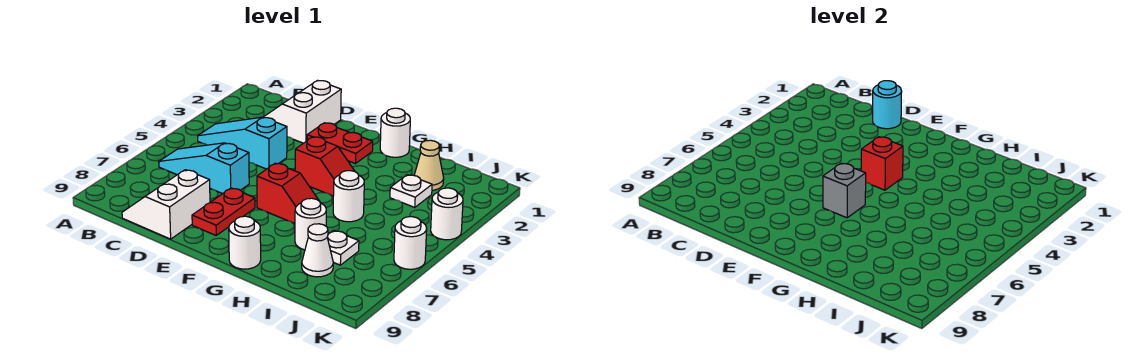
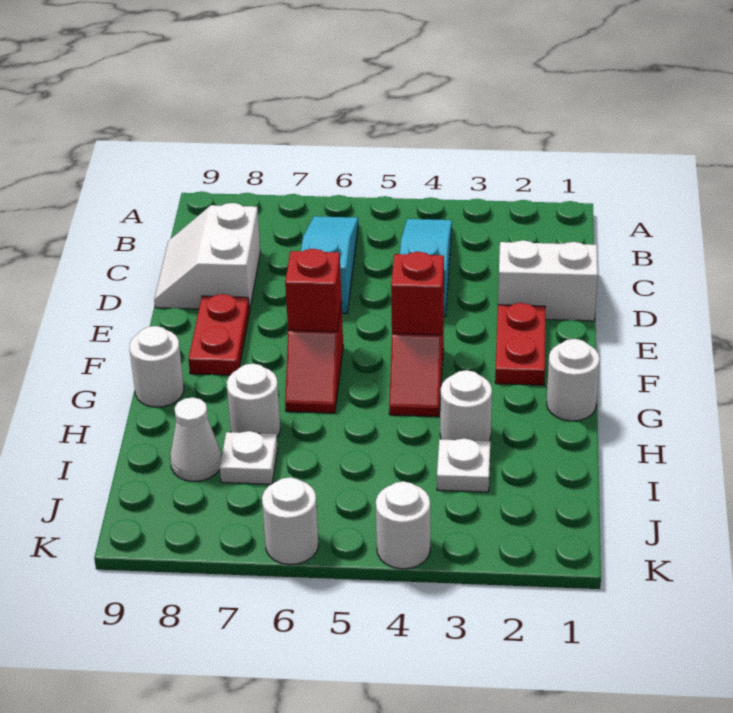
white slope C8:D9 level 1 top D -> white slope C8:D9 level 1 top 8
cyan round brick D1 level 2 -> none
red plate E7:E8 level 1 -> red plate E8:F8 level 1
grey brick F6 level 2 -> red brick F6 level 2
white round brick H5 level 1 -> white round brick H3 level 1
tan cone I2 level 1 -> none

